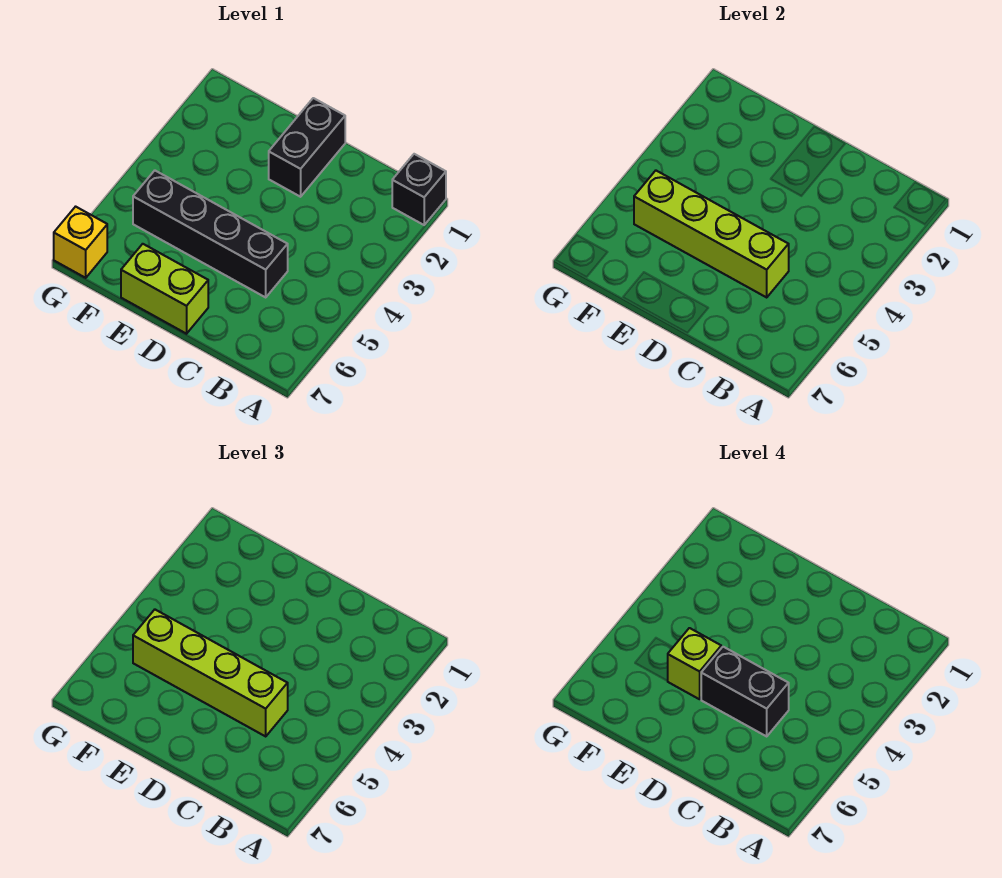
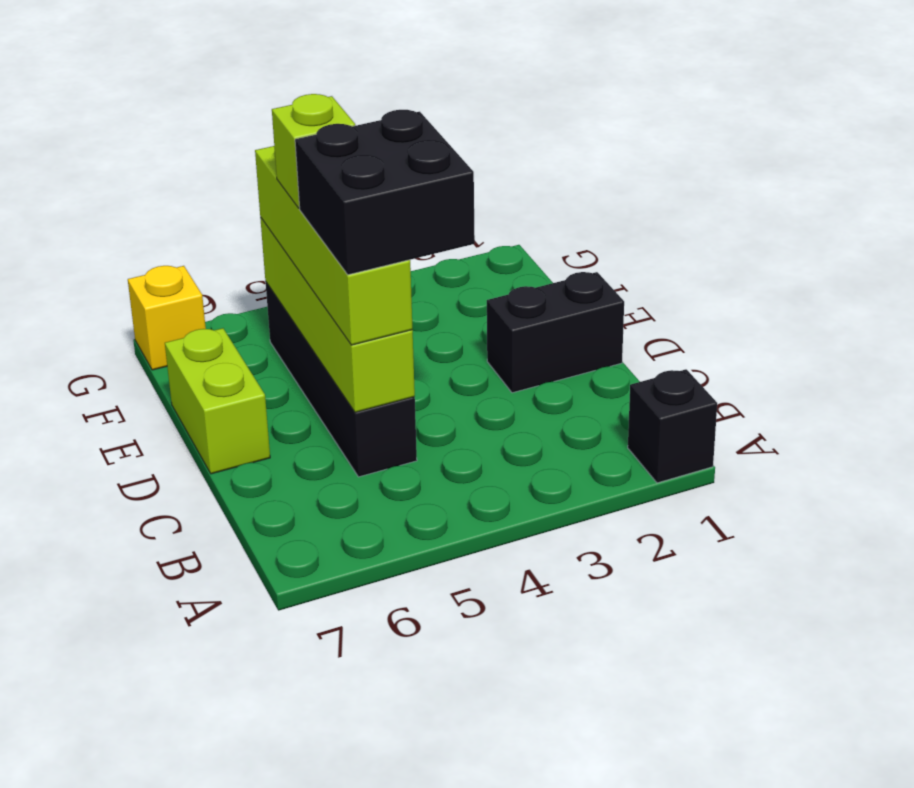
black brick C5:D5 level 4 -> black brick C4:D5 level 4

